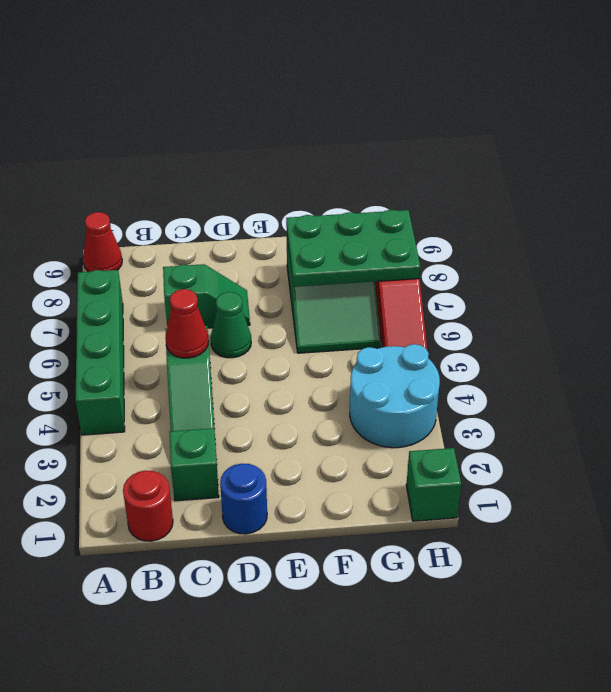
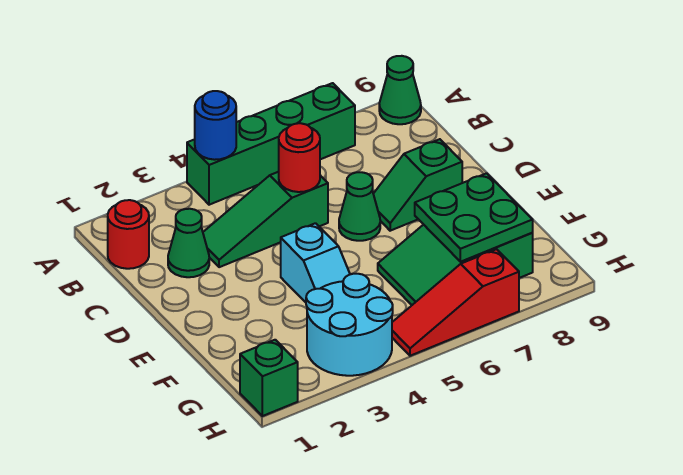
red cone A9 level 1 -> green cone A9 level 1
green brick C2 level 1 -> green cone C2 level 1
red cone C5 level 2 -> red round brick C5 level 2
green slope C7:D7 level 1 top C -> green slope D7:D8 level 1 top 8
blue round brick D1 level 1 -> blue round brick A4 level 2
none -> cyan slope E4:F4 level 1 top E
green plate F7:H8 level 2 -> green plate F7:G8 level 2

